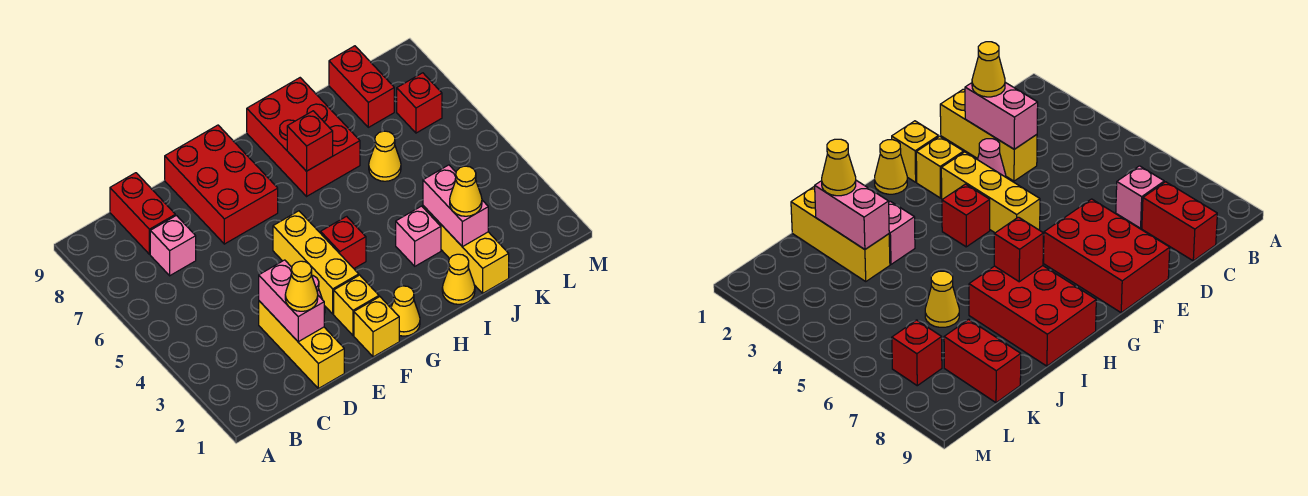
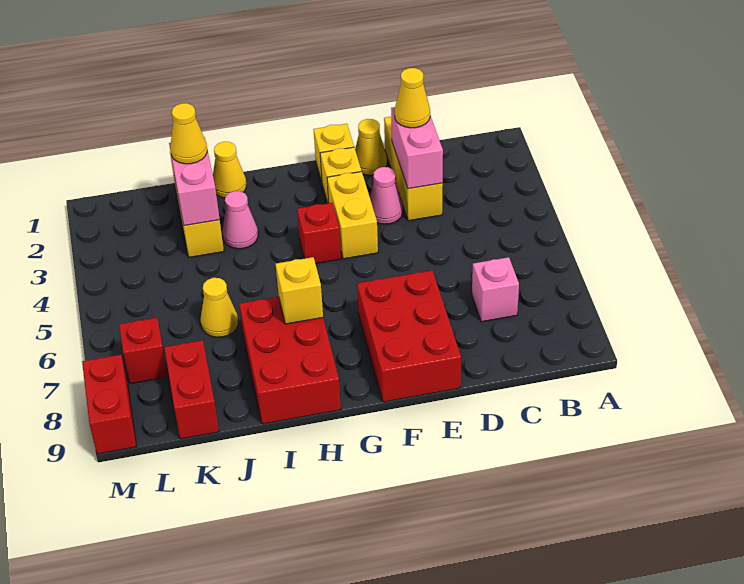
red brick C8:C9 level 1 -> red brick M8:M9 level 1
yellow brick F3:F5 level 1 -> yellow brick F3:F4 level 1
yellow cone G1 level 1 -> yellow cone E1 level 1
red brick H7 level 2 -> yellow brick H7 level 2
pink brick I3 level 1 -> pink cone I3 level 1

